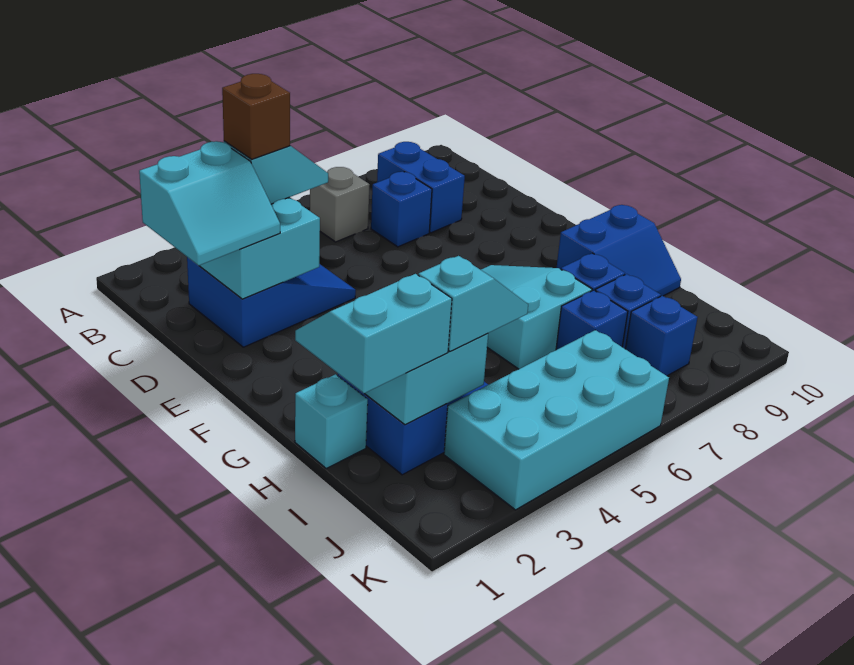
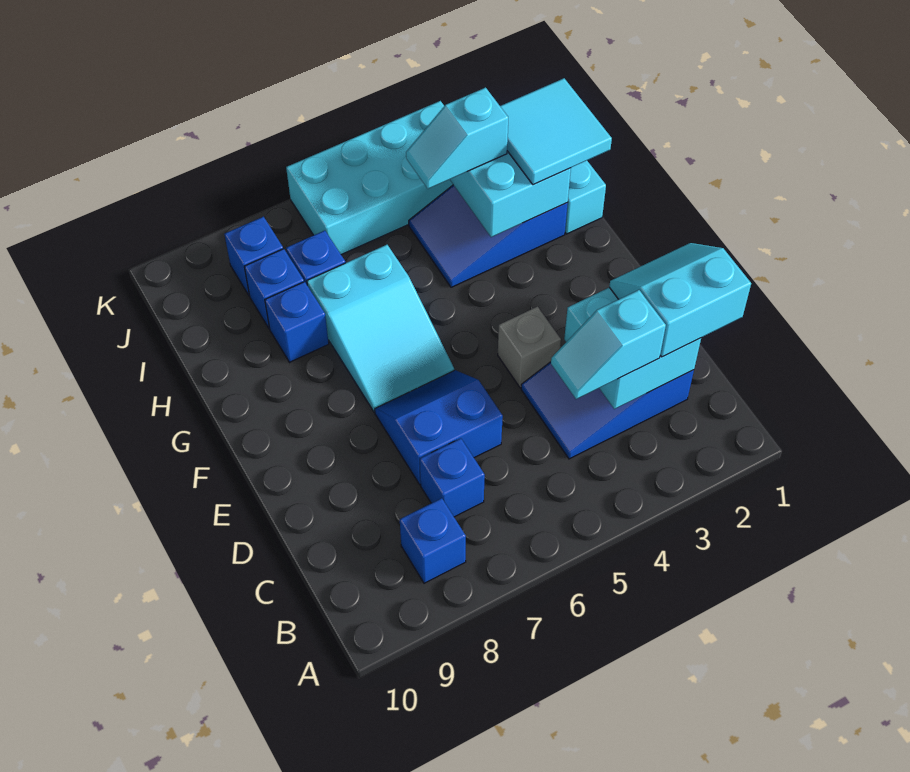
grey brick B6 level 1 -> grey brick E4 level 1
blue brick B8:C8 level 1 -> blue brick B8 level 1
brown brick C3 level 4 -> none
blue slope G9:H10 level 1 top G -> blue slope D6:E7 level 1 top D
cyan slope H1:I2 level 3 top I -> cyan tile H1:I2 level 3

